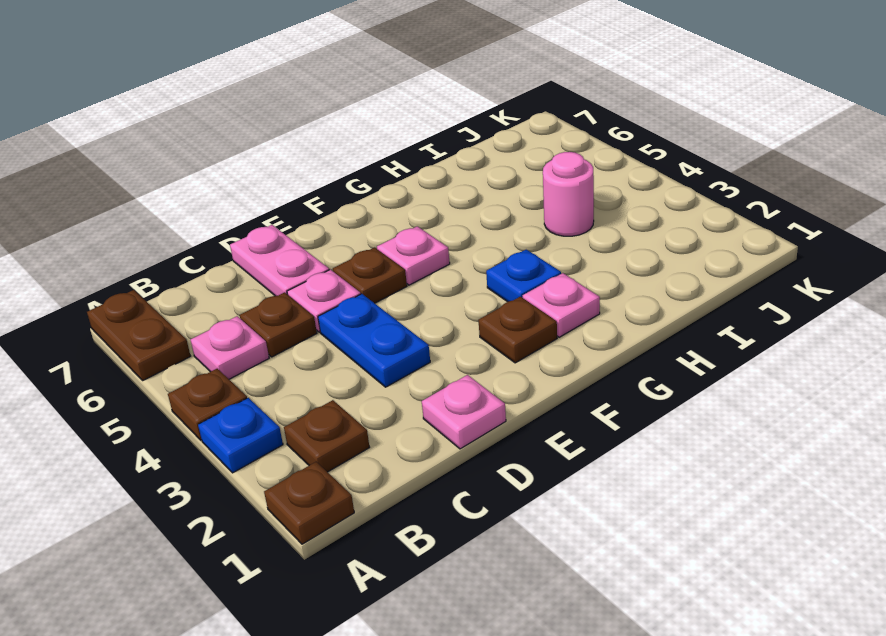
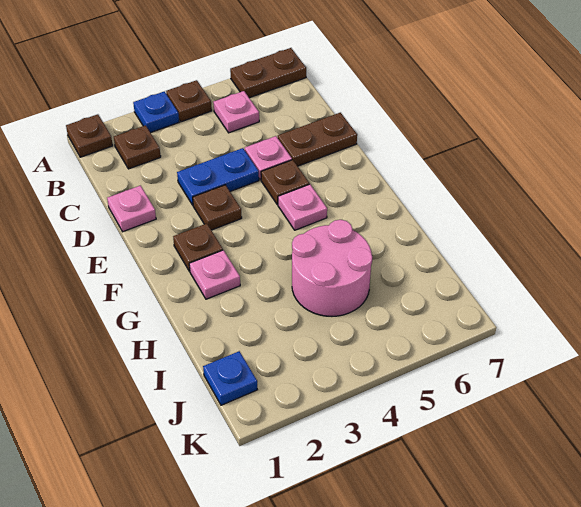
brown plate C5 level 1 -> brown plate E3 level 1
pink plate D6:D7 level 1 -> brown plate D6:D7 level 1
blue plate G3 level 1 -> blue plate J1 level 1
pink round brick I4 level 1 -> pink round brick H4:I5 level 1

